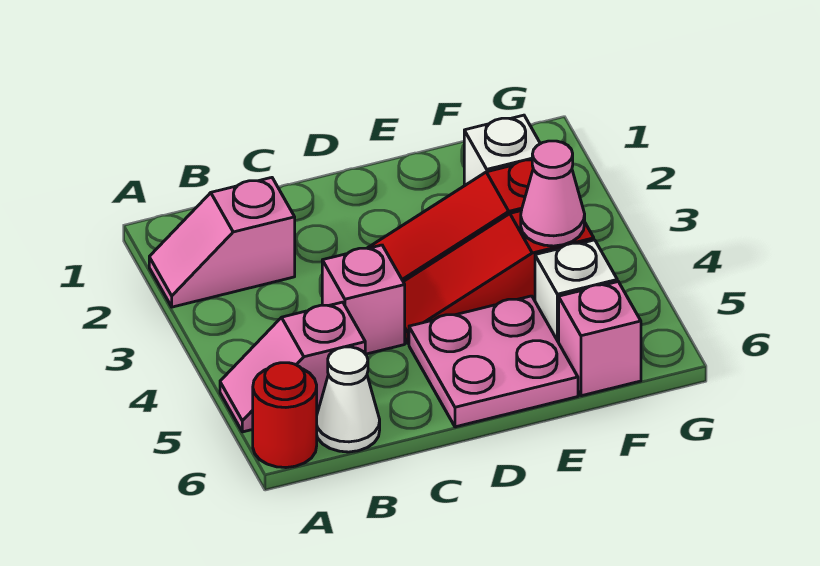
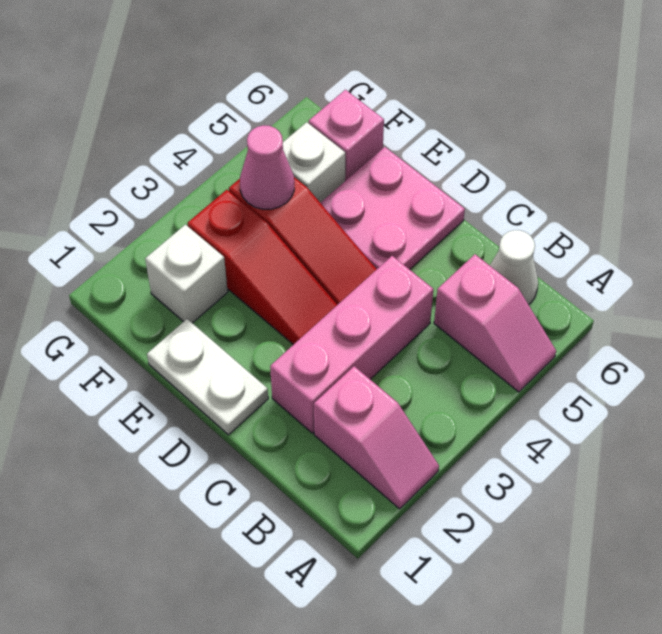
red round brick A6 level 1 -> none
pink brick C4 level 1 -> pink brick C2:C4 level 1
none -> white plate D1:E1 level 1

